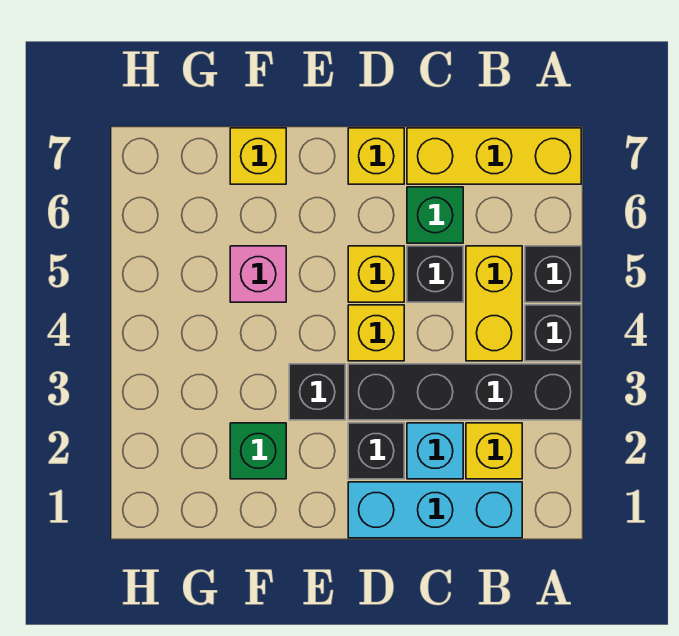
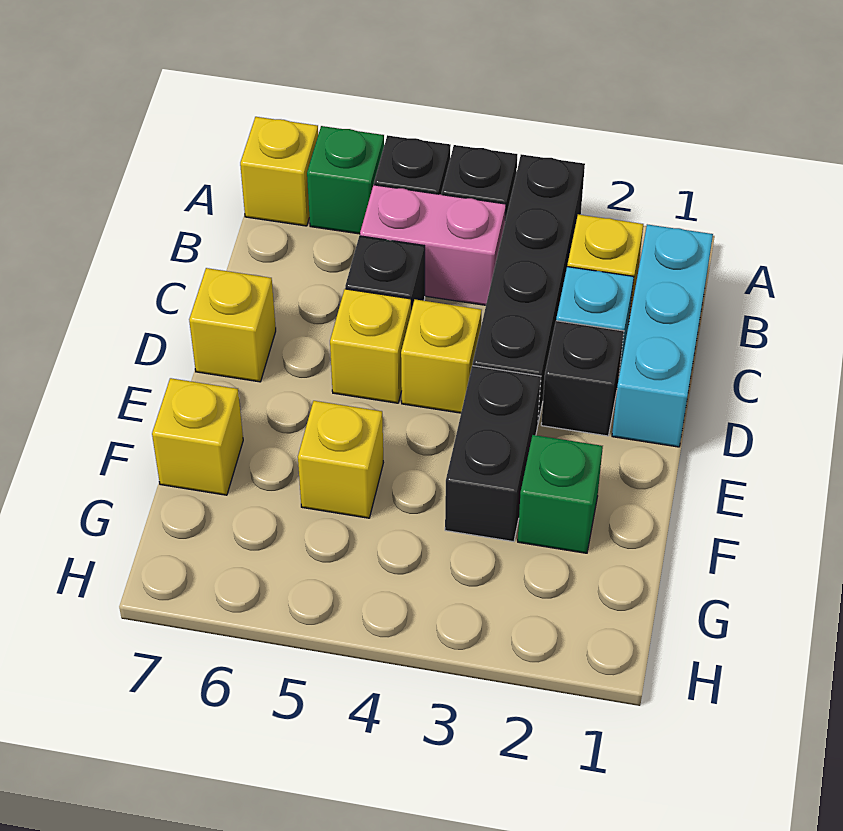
yellow brick A7:C7 level 1 -> yellow brick A7 level 1
yellow brick B4:B5 level 1 -> pink brick B4:B5 level 1
green brick C6 level 1 -> green brick A6 level 1
black brick E3 level 1 -> black brick E3:F3 level 1
pink brick F5 level 1 -> yellow brick F5 level 1

